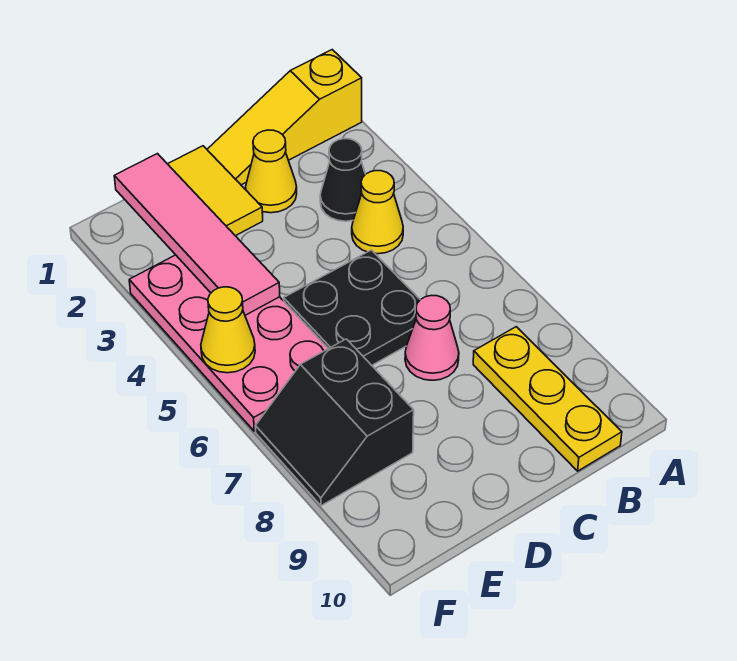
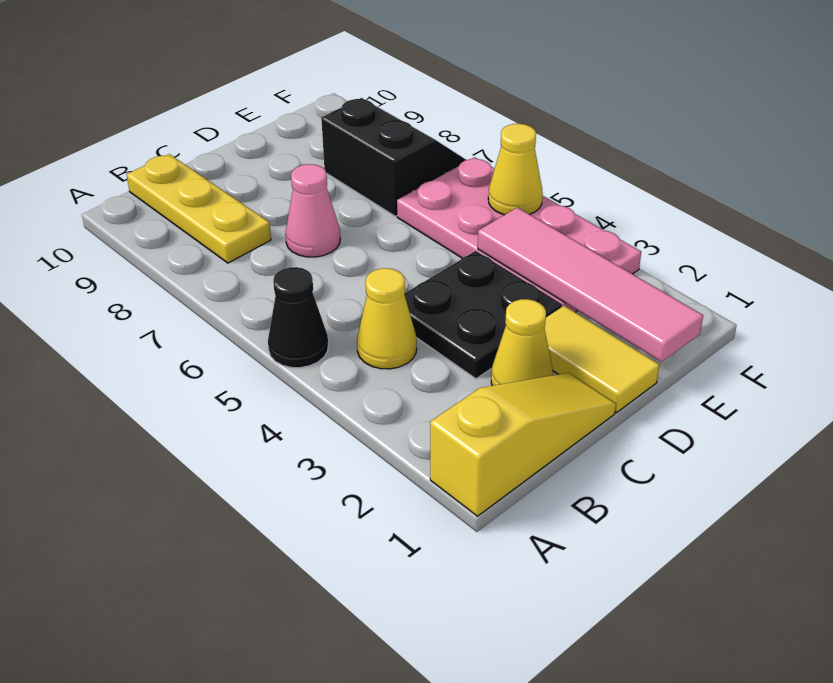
black cone B3 level 1 -> black cone A5 level 1
black plate C5:D6 level 1 -> black plate C3:D4 level 1

